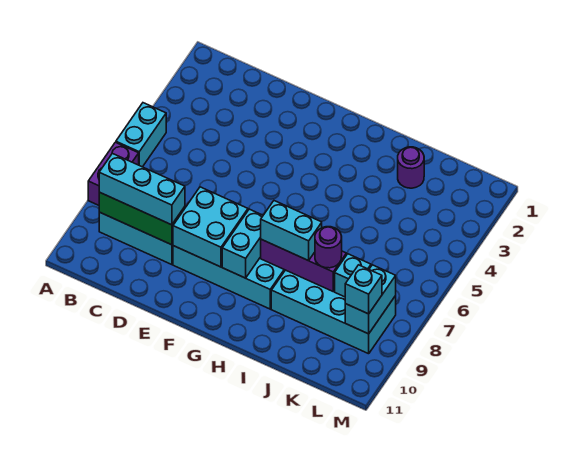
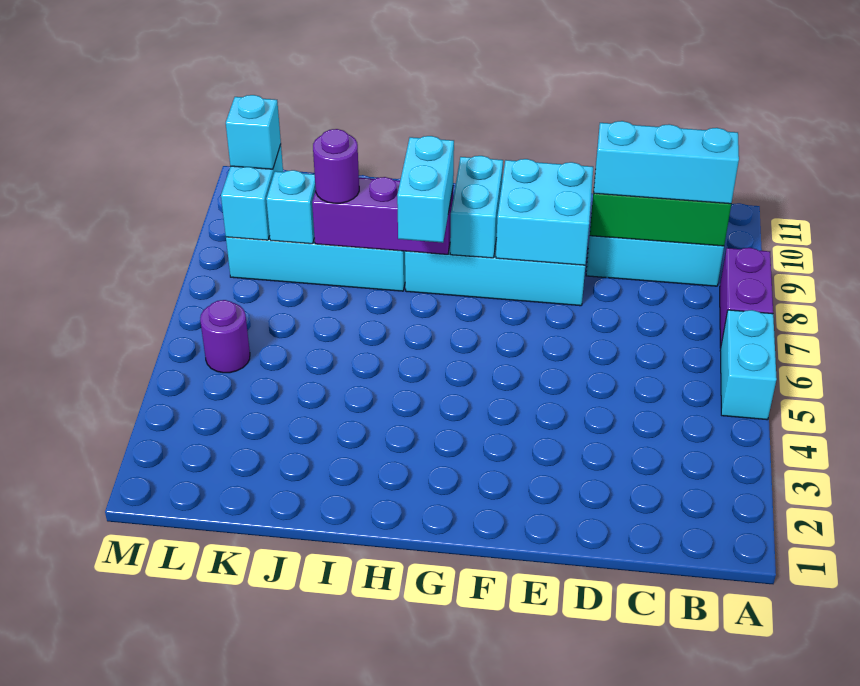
cyan brick H8:I8 level 3 -> cyan brick H7:H8 level 3
purple round brick J2 level 1 -> purple round brick L5 level 1

